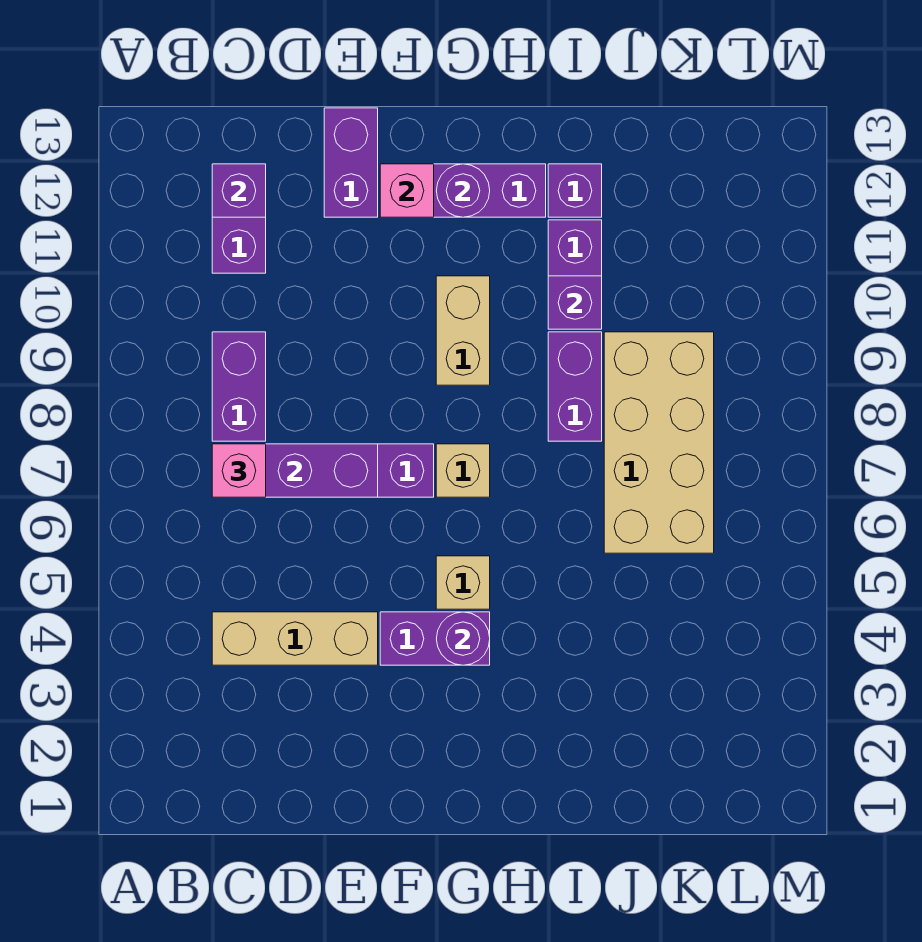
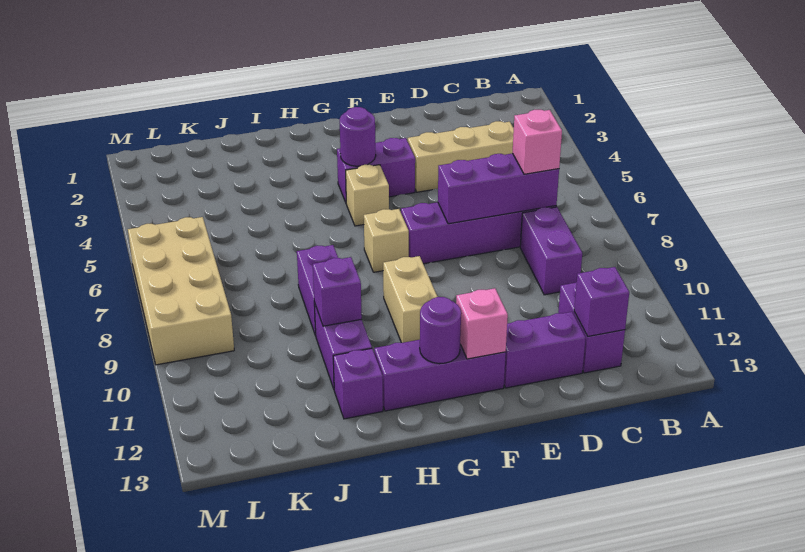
purple brick E12:E13 level 1 -> purple brick D12:E12 level 1
tan brick J6:K9 level 1 -> tan brick L6:M9 level 1

